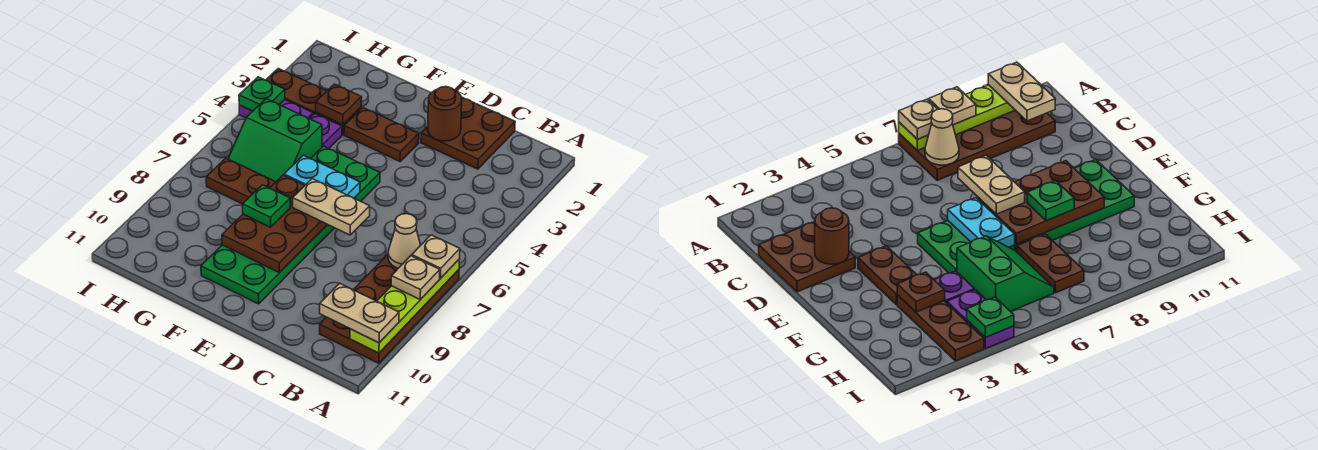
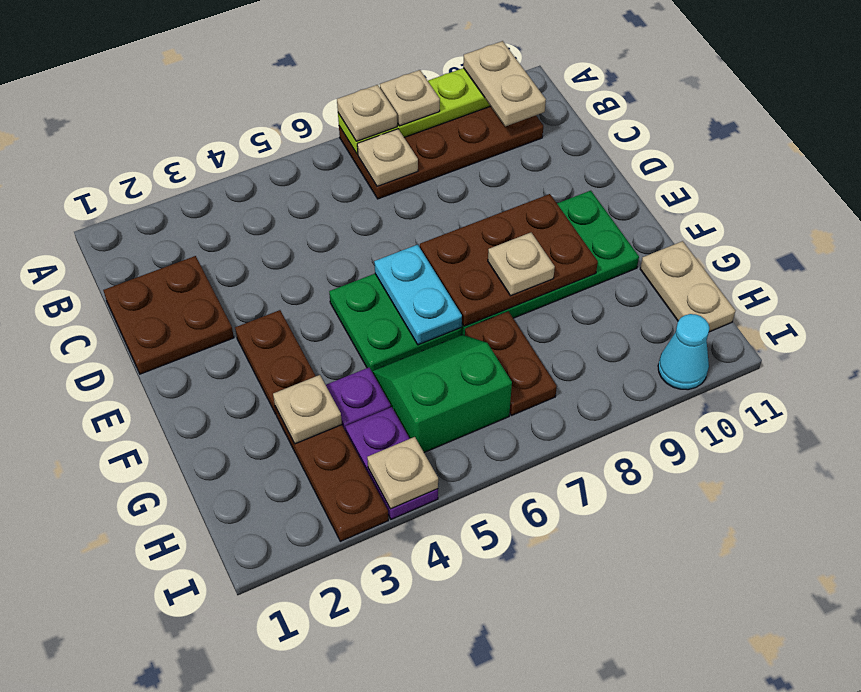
tan cone B7 level 2 -> tan plate B7 level 2
brown round brick D2 level 2 -> none
tan plate D7:E7 level 3 -> tan plate G11:H11 level 1
green plate F8 level 3 -> tan plate F8 level 3
brown plate G3 level 2 -> tan plate G3 level 2
green slope G5:H6 level 1 top 5 -> green slope G5:H6 level 1 top H
green plate I4 level 2 -> tan plate I4 level 2
none -> cyan cone I10 level 1

